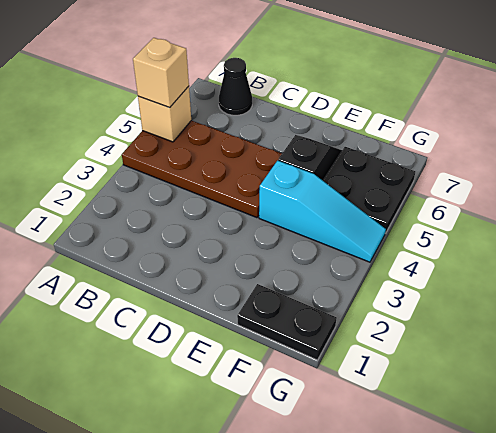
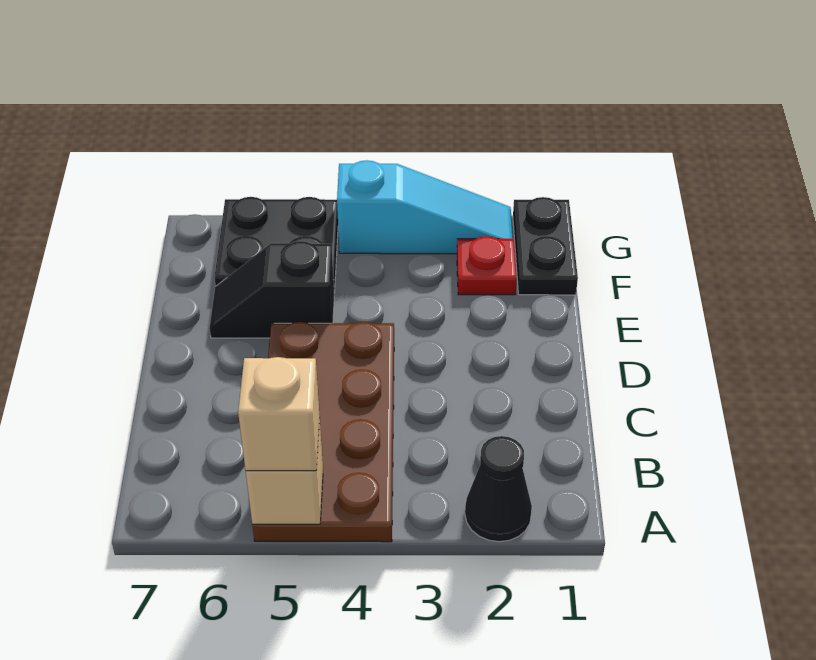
black cone B7 level 1 -> black cone A2 level 1
cyan slope E4:G4 level 1 top E -> cyan slope G2:G4 level 1 top 4
none -> red plate F2 level 1

